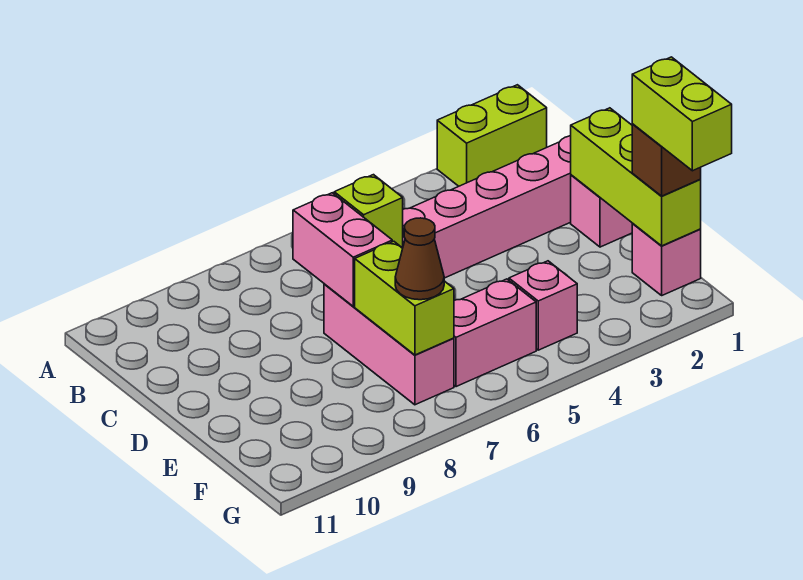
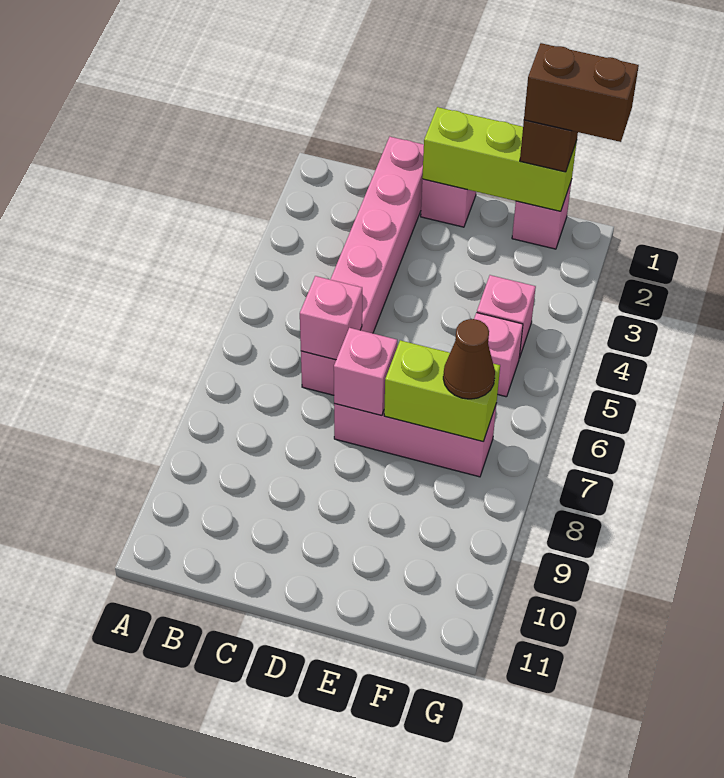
lime brick A1:A2 level 1 -> none
lime brick C6 level 2 -> pink brick C6 level 2
pink brick C7:D7 level 2 -> pink brick D7 level 2
lime brick F1:G1 level 4 -> brown brick F1:G1 level 4
pink brick F5:F6 level 1 -> pink brick F5 level 1

